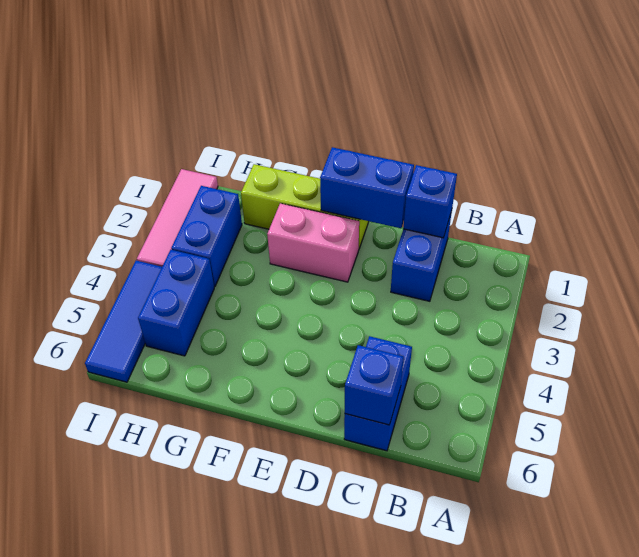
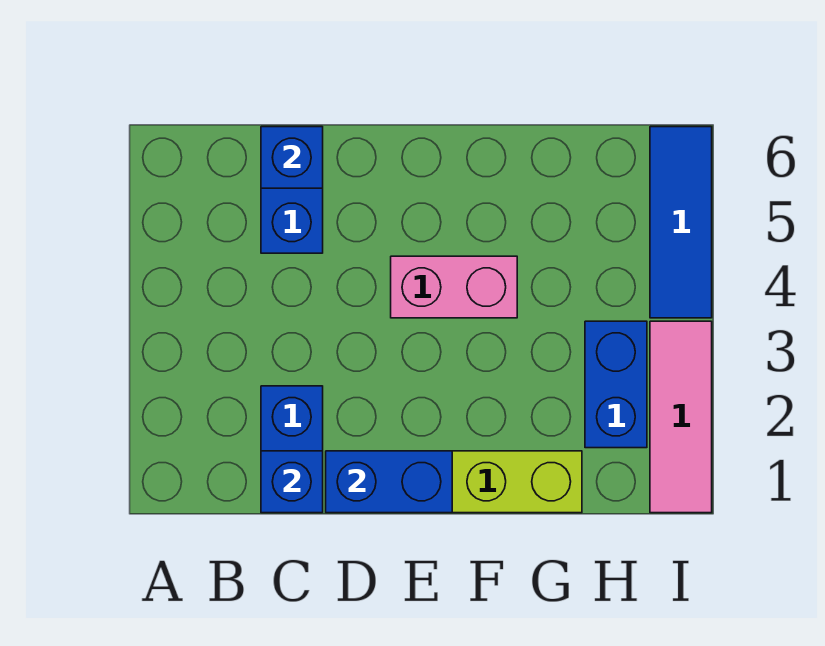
pink brick E2:F2 level 1 -> pink brick E4:F4 level 1
blue brick H4:H5 level 1 -> none

